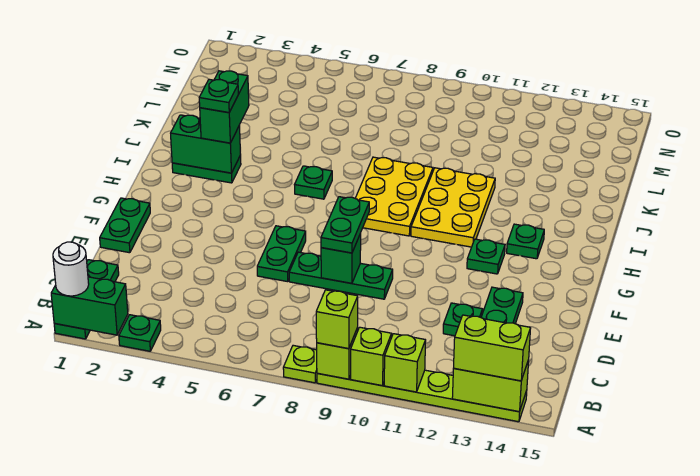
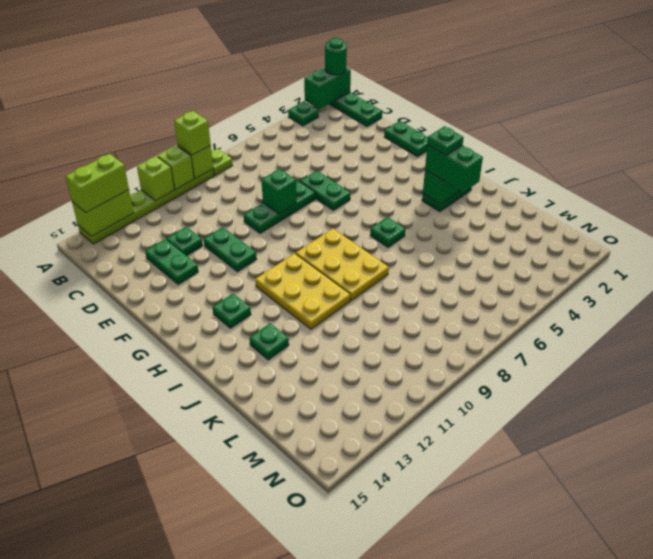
white round brick A1 level 3 -> green round brick A1 level 3
green plate E8:F8 level 3 -> green plate E11:F11 level 1
green plate G12 level 1 -> green plate J13 level 1

